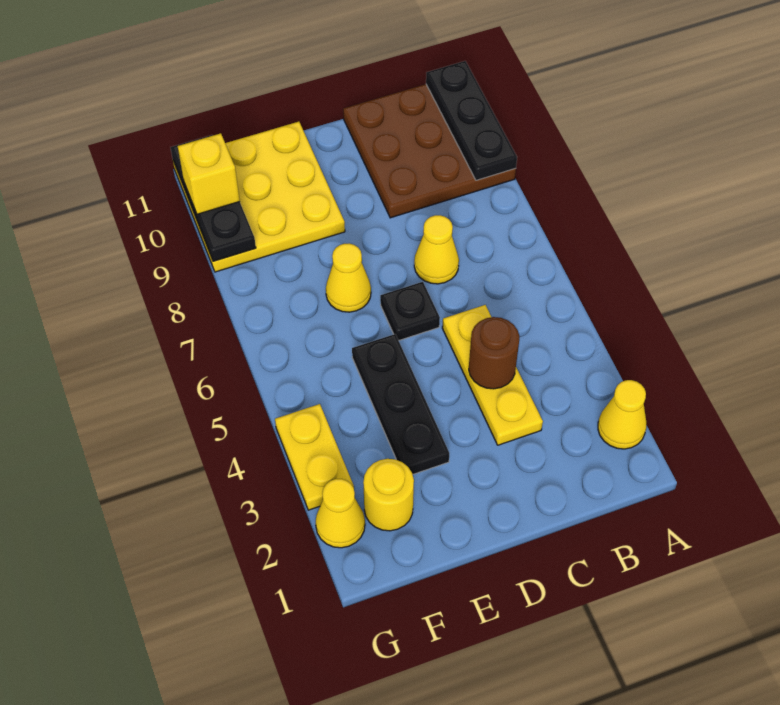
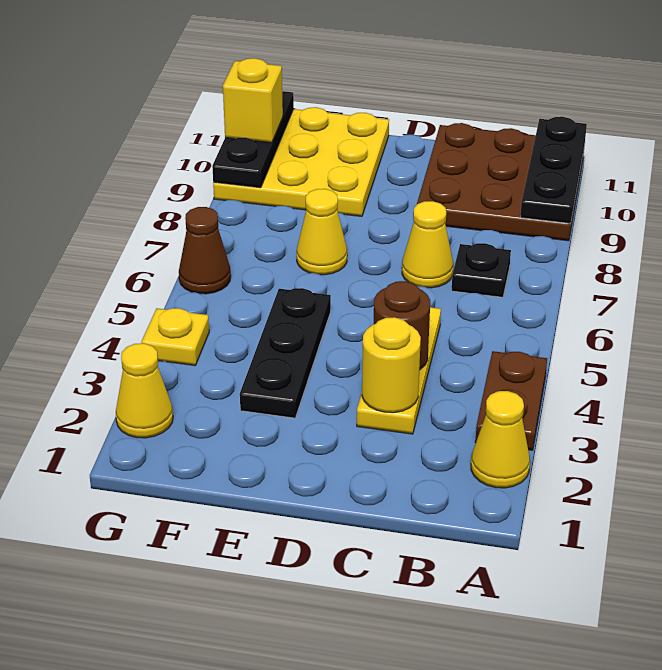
none -> brown plate A3:A4 level 1
black plate D6 level 1 -> black plate B7 level 1
yellow round brick F2 level 1 -> yellow round brick C3 level 2
yellow plate G3:G4 level 1 -> yellow plate G4 level 1
none -> brown cone G6 level 1

